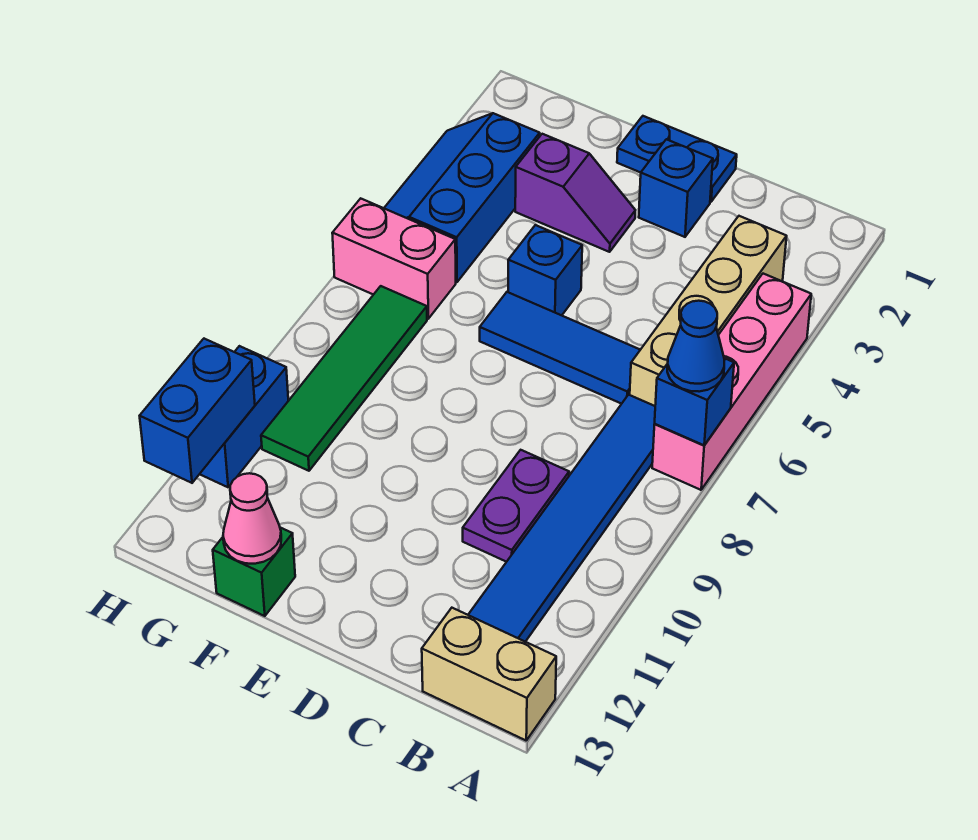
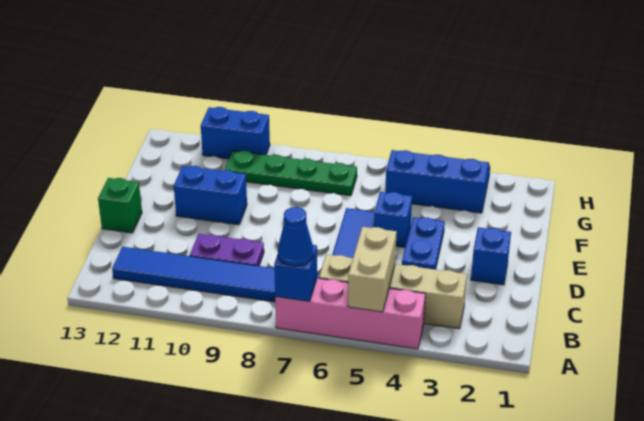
tan brick A13:B13 level 1 -> tan brick A5:B5 level 2
blue plate D1:E1 level 1 -> blue plate D4:E4 level 1
purple slope E3:F3 level 1 top F -> none
green brick F13 level 1 -> green brick D13 level 1
pink cone F13 level 2 -> none
pink brick G6:H6 level 1 -> none
green tile G7:G10 level 1 -> green plate G7:G10 level 1
blue brick H11:H12 level 2 -> blue brick E10:E11 level 1

